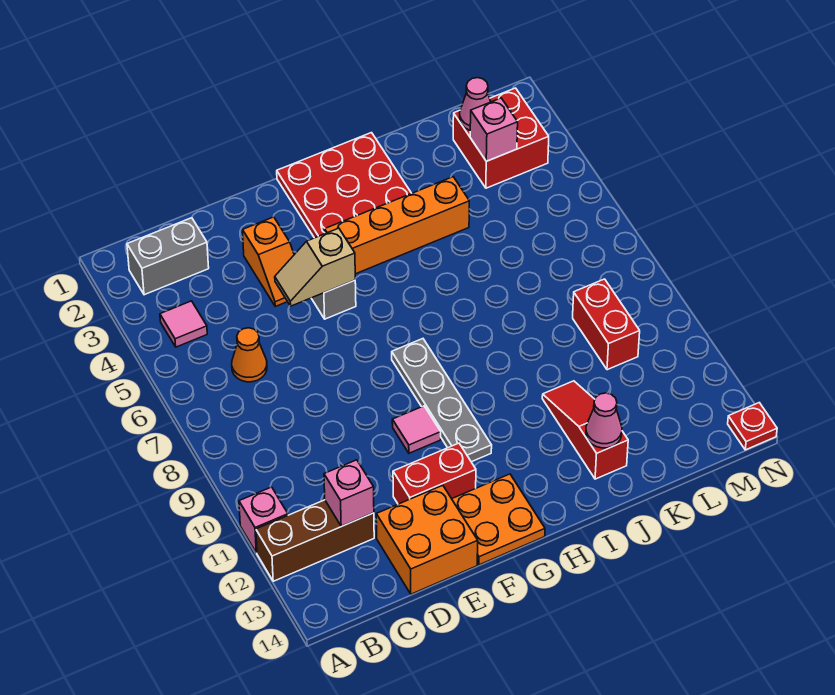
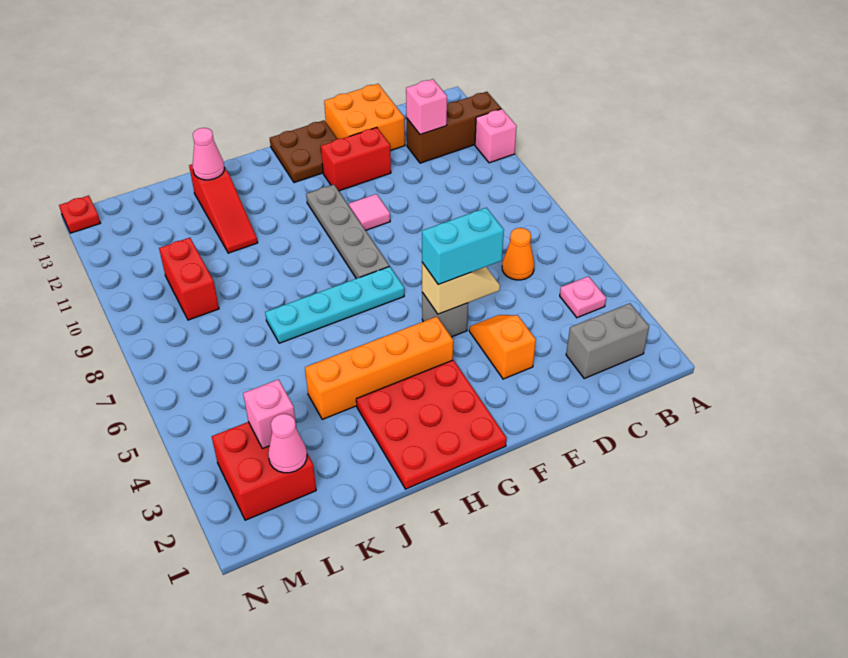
pink tile B4 level 1 -> pink plate B4 level 1
none -> cyan brick E5:F5 level 3
orange plate F13:G14 level 1 -> brown plate F13:G14 level 1
none -> cyan plate G7:J7 level 1

